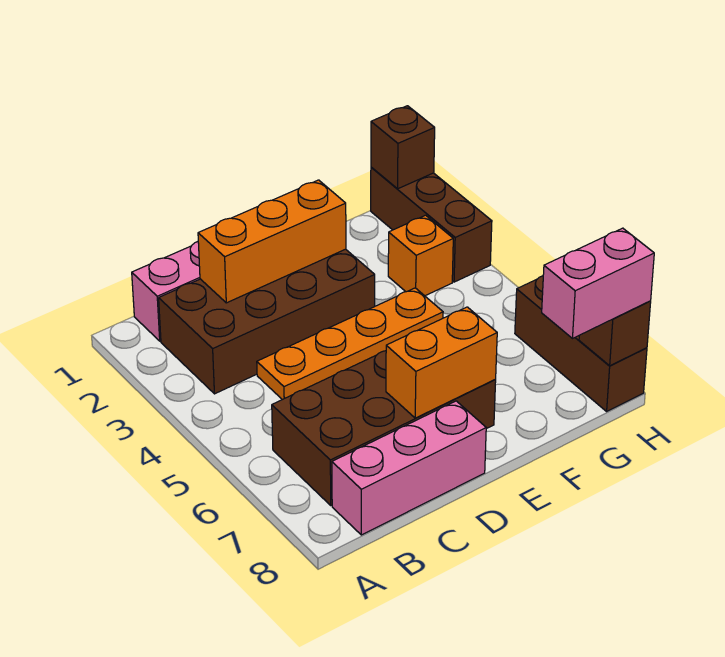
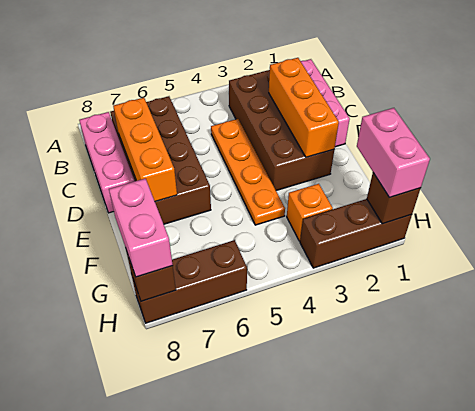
orange brick D7:E7 level 2 -> orange brick C7:E7 level 2
none -> pink brick G1:H1 level 3

